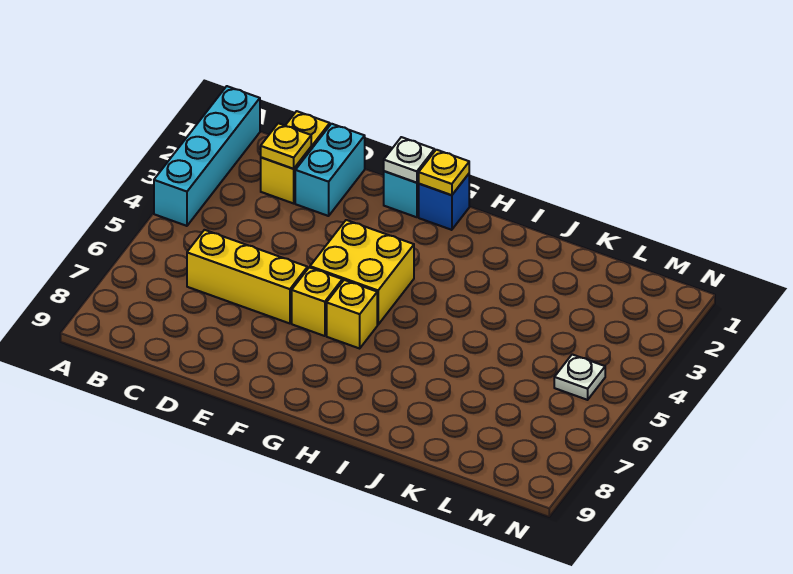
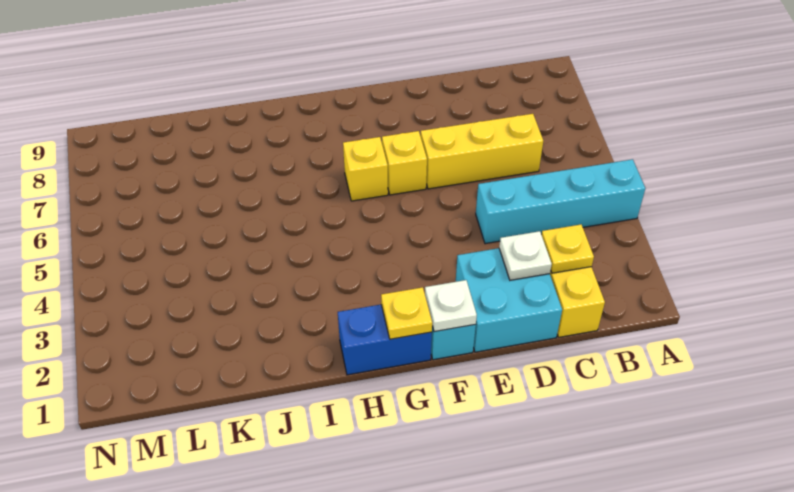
cyan brick A1:A4 level 1 -> cyan brick A4:D4 level 1
cyan brick D1:D2 level 1 -> cyan brick D1:E2 level 1
yellow brick F4:G5 level 1 -> none
blue brick G1 level 1 -> blue brick G1:H1 level 1
white plate M5 level 1 -> white plate D2 level 2

